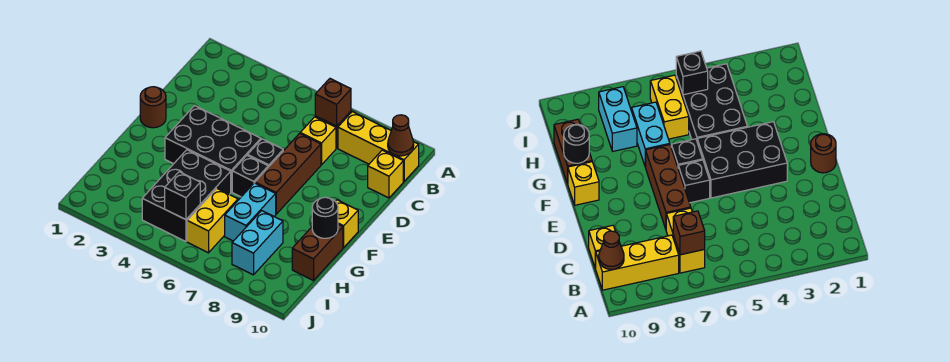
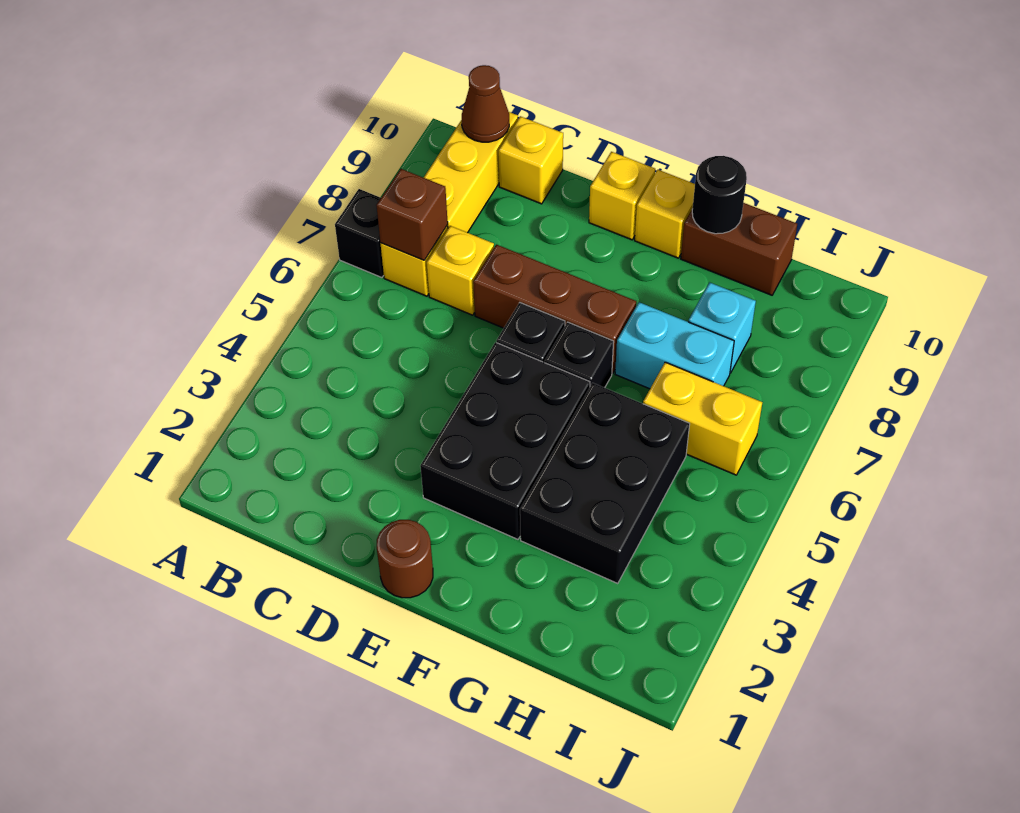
none -> yellow brick E10 level 1
black brick G4:I5 level 1 -> black brick G3:H5 level 1
cyan brick H8:I8 level 1 -> cyan brick H8 level 1
black brick I5 level 2 -> black brick A7 level 1

